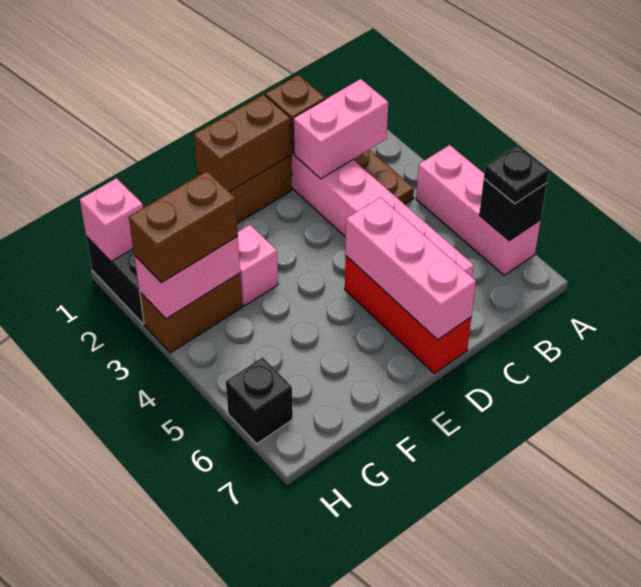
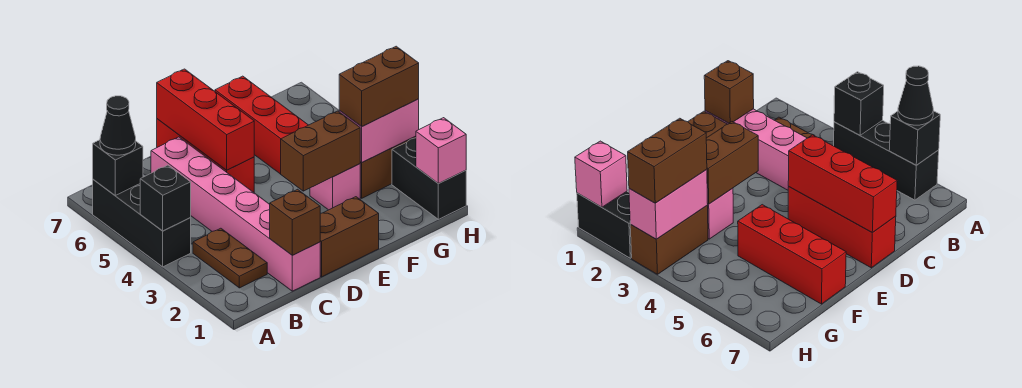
pink brick A4:A6 level 1 -> black brick A4:A6 level 1
black plate A6 level 3 -> black cone A6 level 3
pink brick B2:C2 level 2 -> none
brown brick D1:E1 level 2 -> brown brick E3:F3 level 2
pink brick D5:D7 level 2 -> red brick D5:D7 level 2
none -> red brick F5:F7 level 1
black brick H6 level 1 -> black brick A4 level 2

